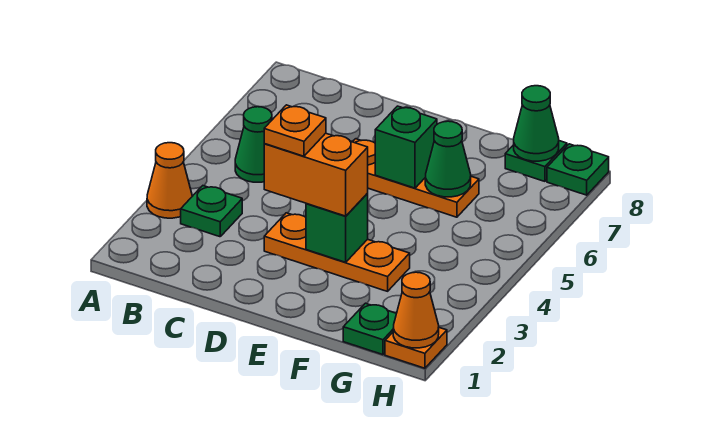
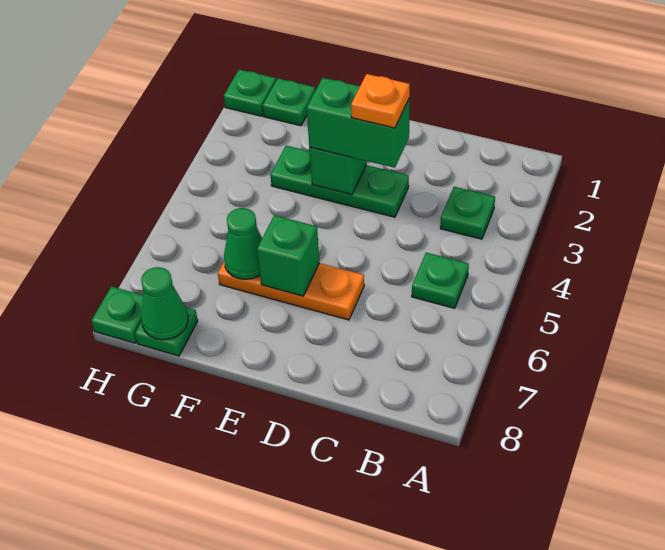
orange cone A3 level 1 -> none
green cone B5 level 1 -> green plate B5 level 1
orange plate D3:F3 level 1 -> green plate D3:F3 level 1
orange brick D3:E3 level 3 -> green brick D3:E3 level 3
orange plate H1 level 1 -> green plate H1 level 1
orange cone H1 level 2 -> none

